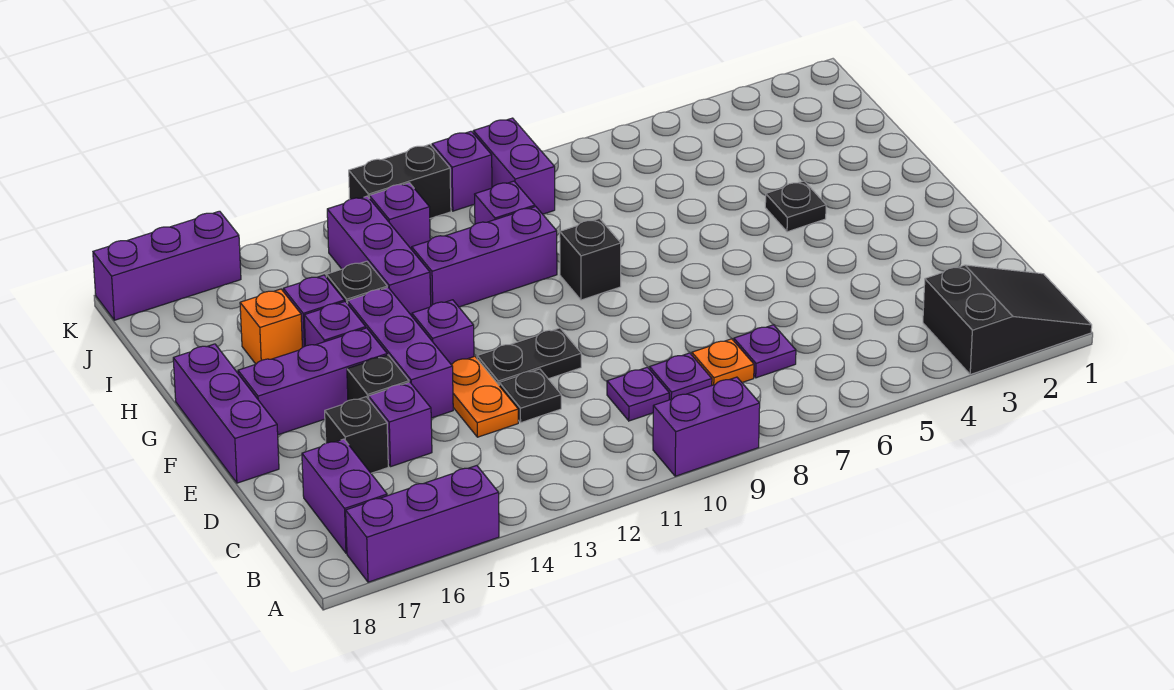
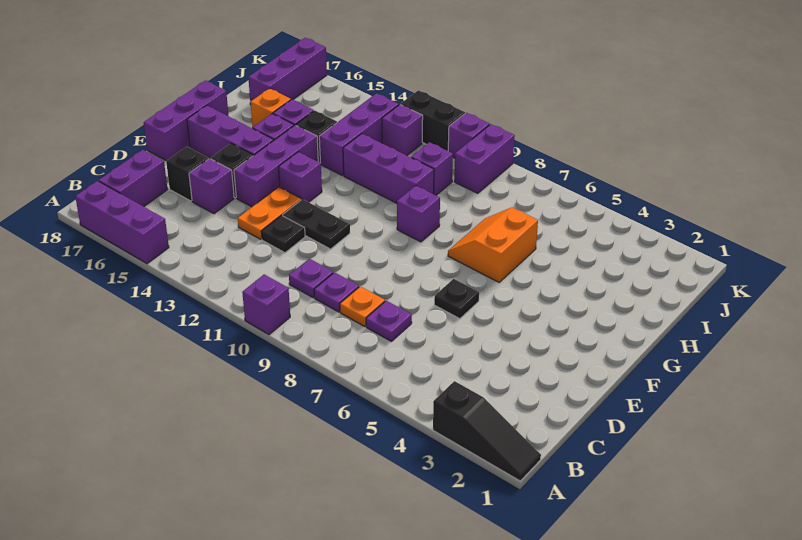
black slope A1:B3 level 1 top 3 -> black slope A1:A3 level 1 top 3
purple brick A9:A10 level 1 -> purple brick A10 level 1
black plate G4 level 1 -> black plate E6 level 1
none -> orange slope G6:H7 level 1 top 6
black brick G9 level 1 -> purple brick G9 level 1
purple brick K16:K18 level 1 -> purple brick I17:K17 level 1

